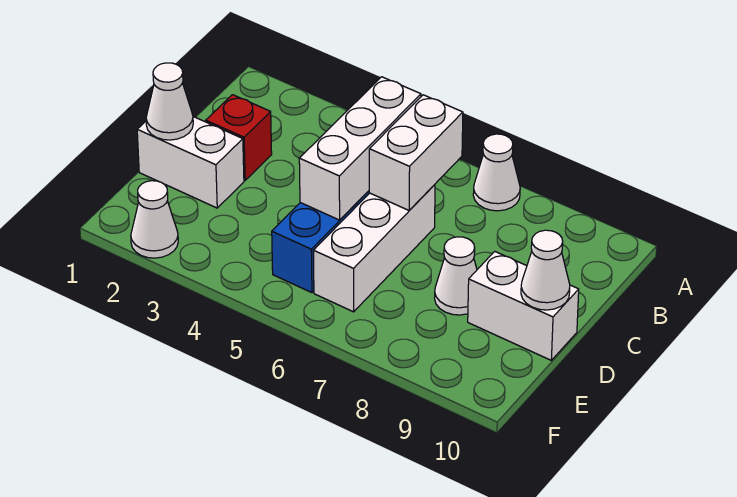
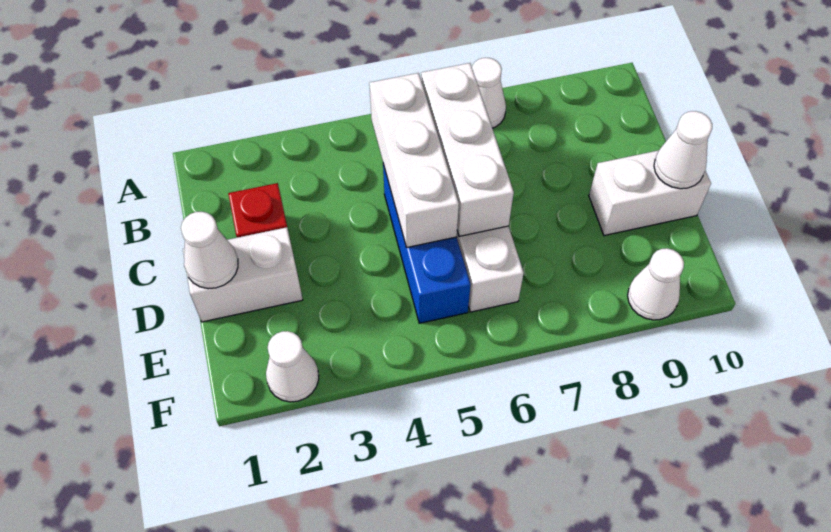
white brick B6:C6 level 2 -> white brick B6:D6 level 2
white cone D8 level 1 -> white cone F9 level 1

